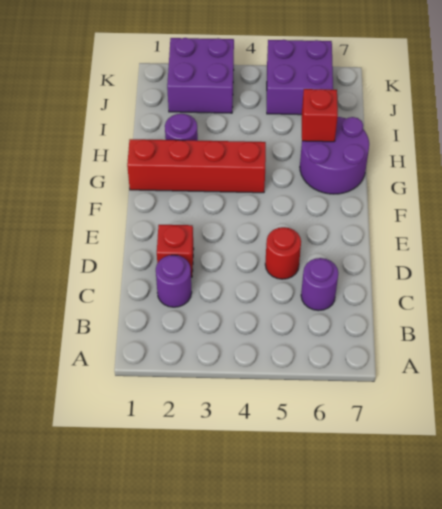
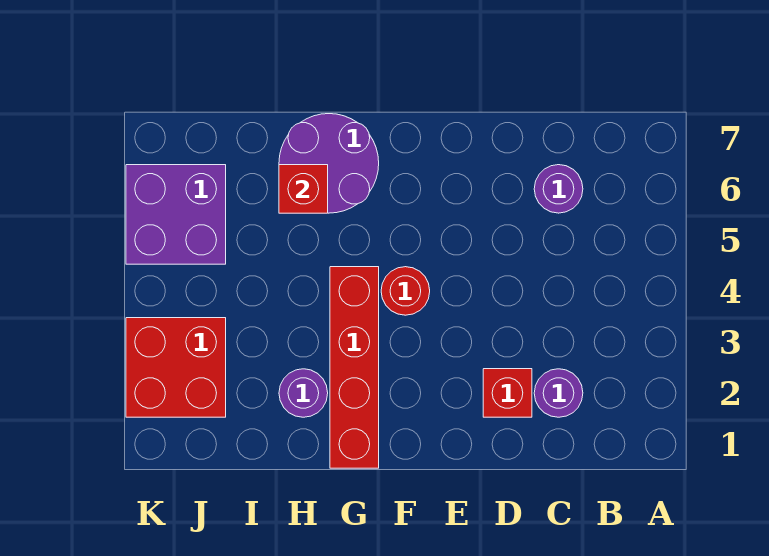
red round brick D5 level 1 -> red round brick F4 level 1
purple brick J2:K3 level 1 -> red brick J2:K3 level 1

